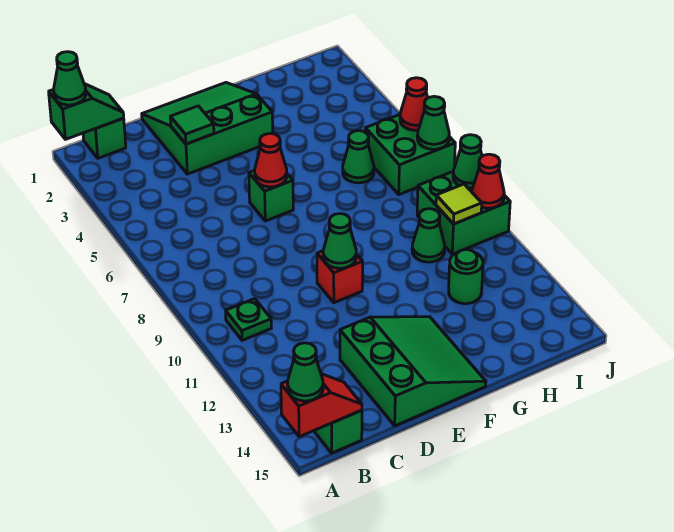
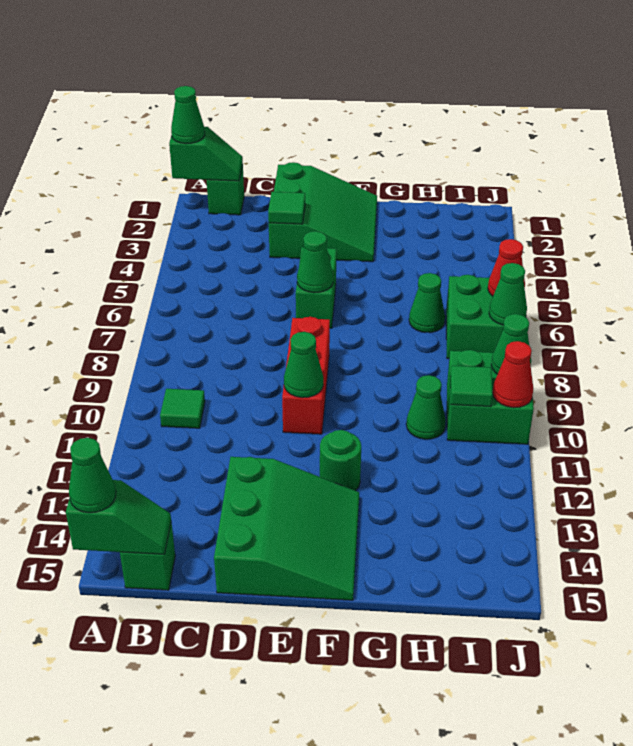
red slope A15:B15 level 2 top A -> green slope A15:B15 level 2 top A
green plate B10 level 1 -> green tile B10 level 1
green slope D1:F3 level 1 top 3 -> green slope D1:F3 level 1 top D
green brick E6 level 1 -> green brick E5:E6 level 1
red cone E6 level 2 -> green cone E6 level 2
red brick E10 level 1 -> red brick E8:E10 level 1
green round brick H12 level 1 -> green round brick F12 level 1
lime tile I10 level 2 -> green tile I10 level 2

